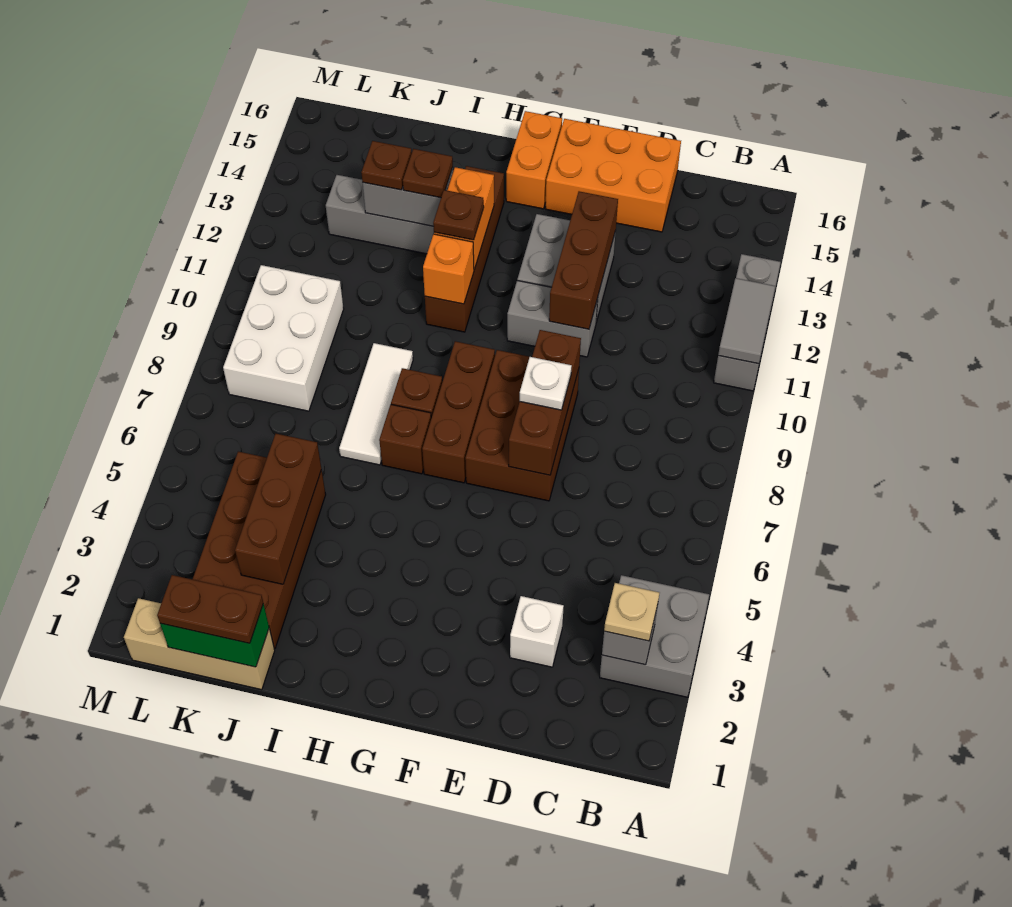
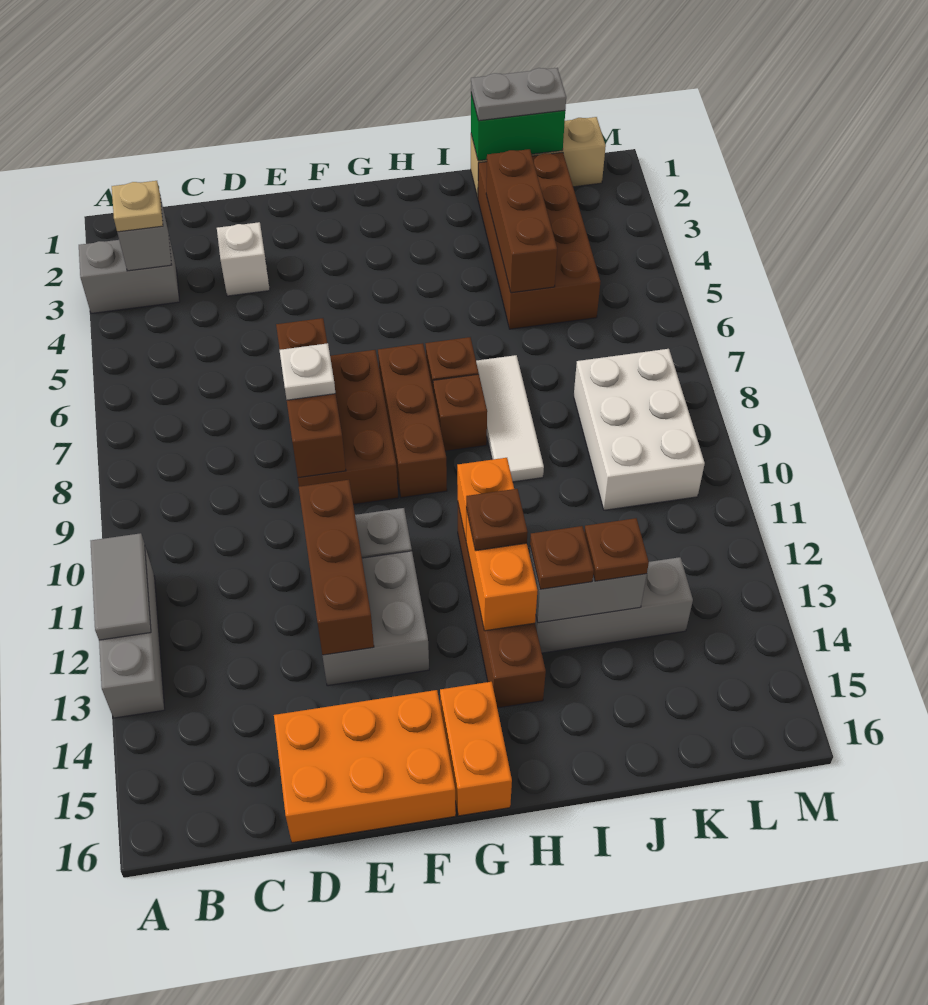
grey brick A3:B4 level 1 -> grey brick A3:B3 level 1
brown plate J1:K1 level 3 -> grey plate J1:K1 level 3

